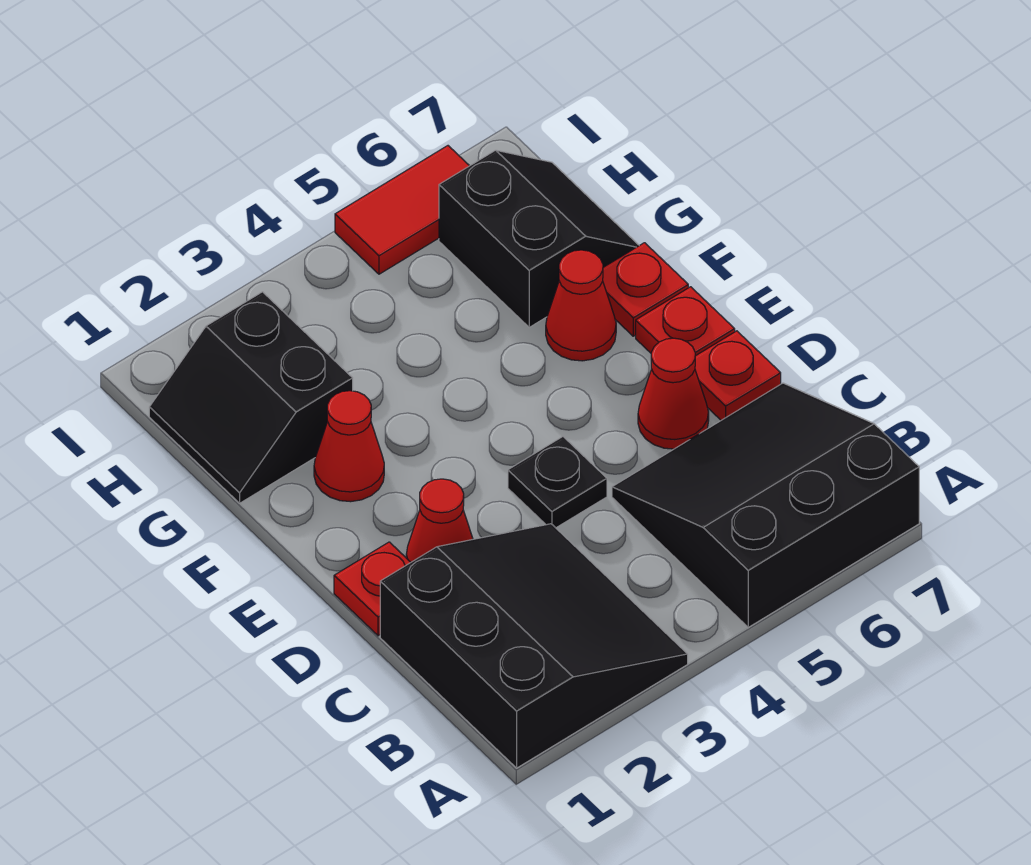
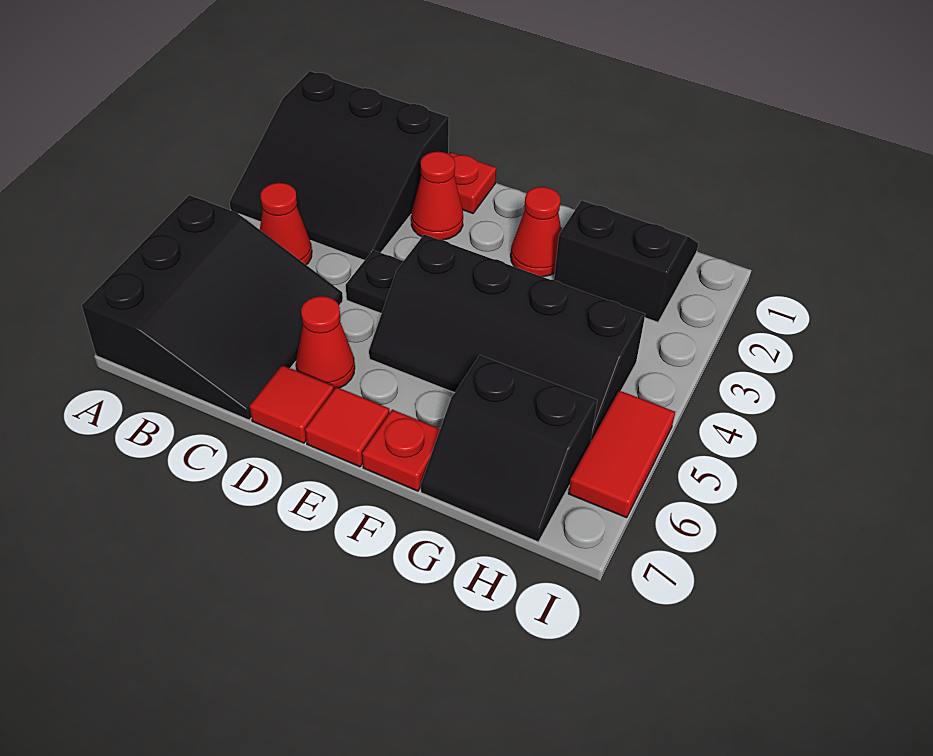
red plate D7 level 1 -> red tile D7 level 1
none -> black slope E4:H5 level 1 top 4
red plate E7 level 1 -> red tile E7 level 1
red cone F6 level 1 -> red cone B4 level 1

